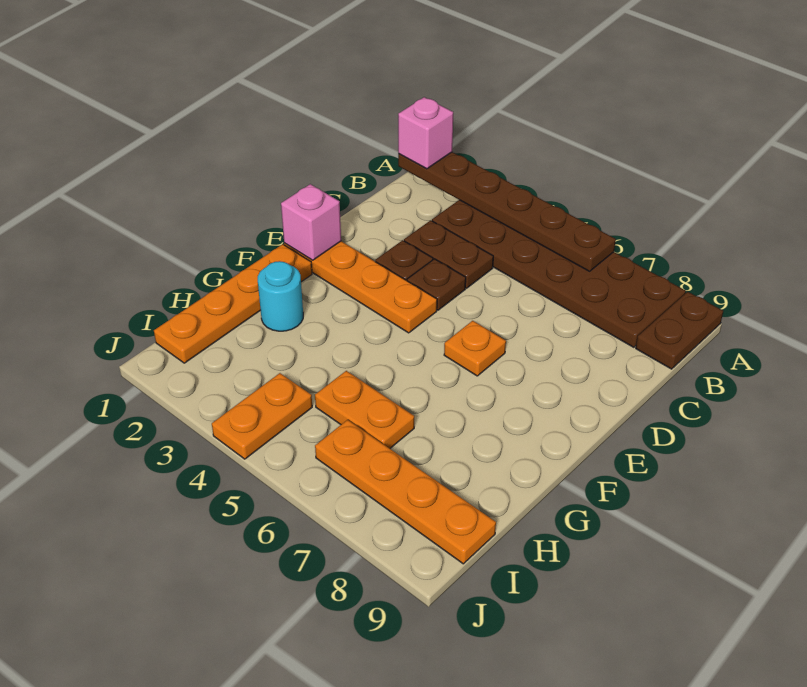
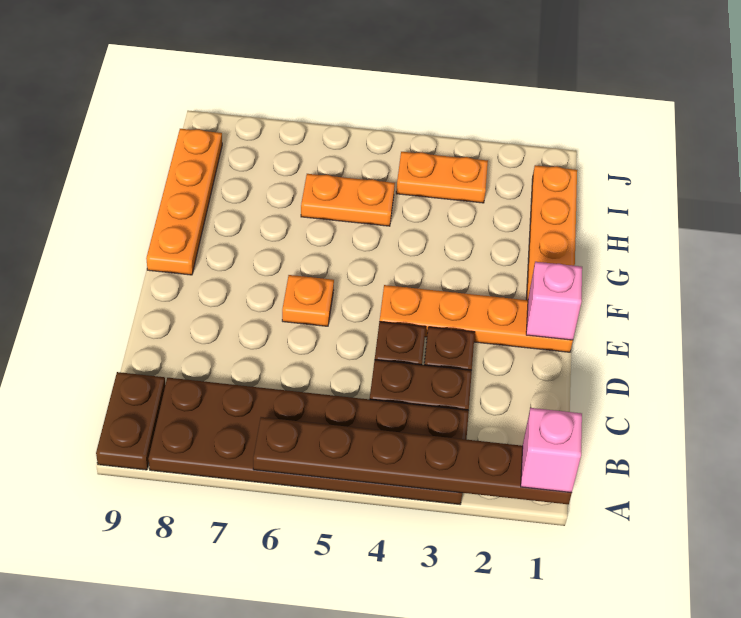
cyan round brick G2 level 1 -> none
orange plate I4:J4 level 1 -> orange plate I3:I4 level 1
orange plate I6:I9 level 1 -> orange plate F9:I9 level 1

